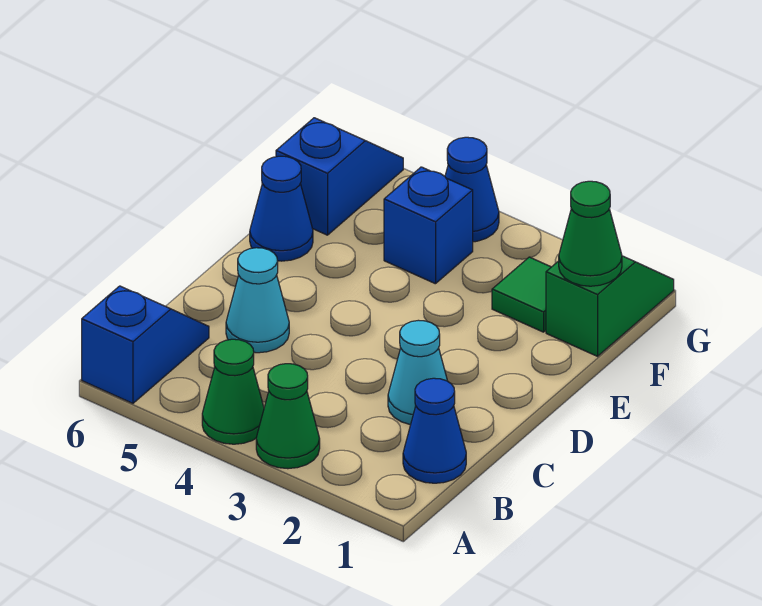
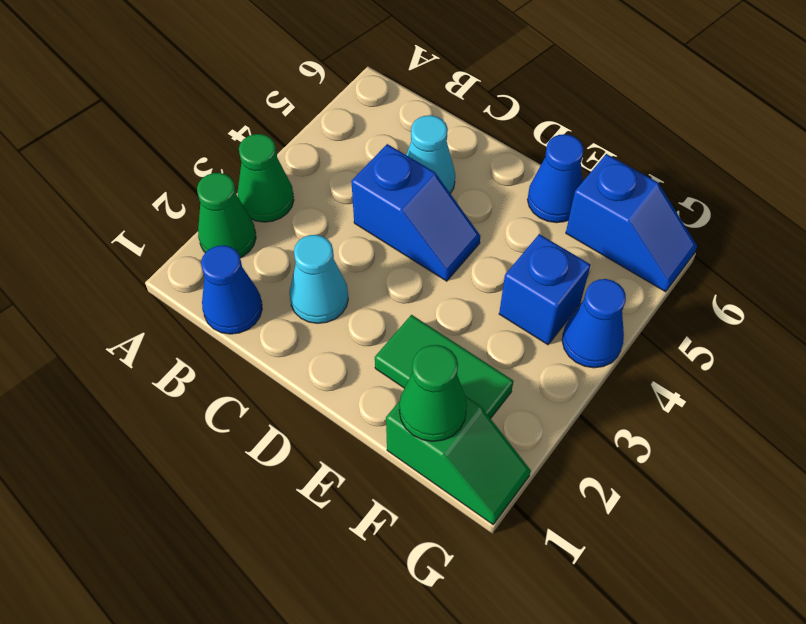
green cone A4 level 1 -> green cone A2 level 1
blue slope A6:B6 level 1 top A -> blue slope C4:D4 level 1 top C
green tile F2 level 1 -> green tile E2:F2 level 1

